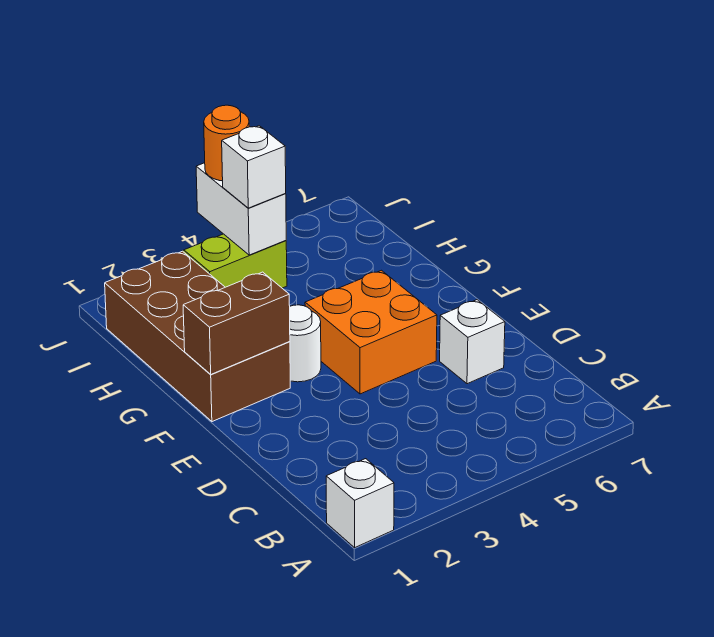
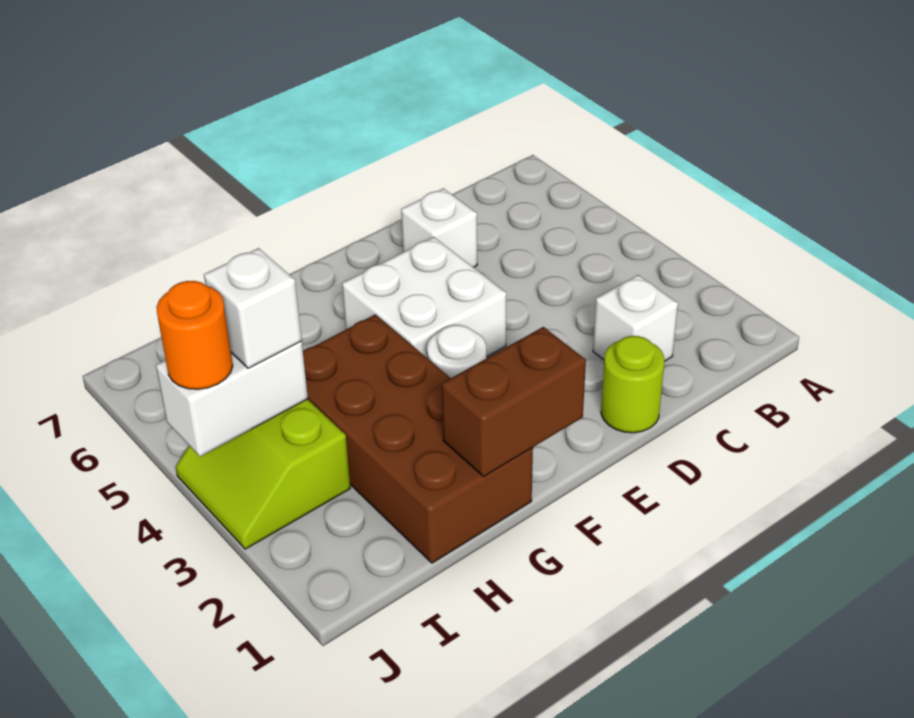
white brick A1 level 1 -> white brick C2 level 1
none -> lime round brick D1 level 1
orange brick E4:F5 level 1 -> white brick E4:F5 level 1
brown brick F1:I2 level 1 -> brown brick G1:H4 level 1
brown brick F1:F2 level 2 -> brown brick F1:G1 level 2

